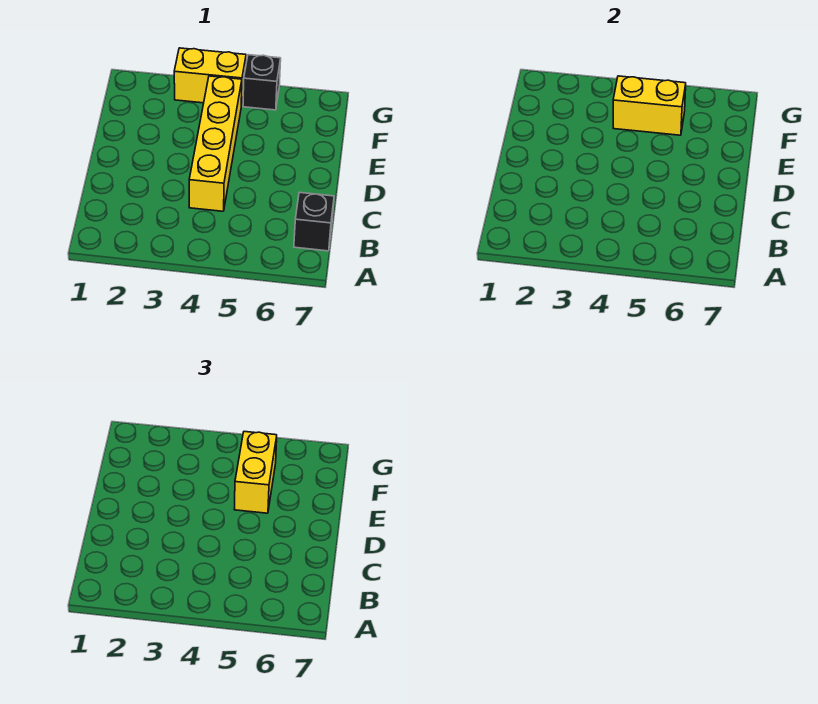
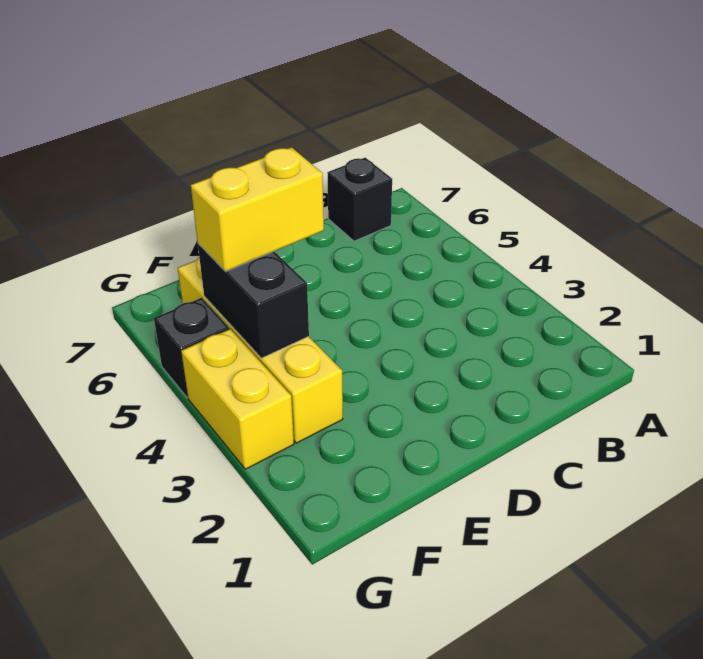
yellow brick C4:F4 level 1 -> yellow brick F3:F6 level 1
yellow brick F4:F5 level 2 -> black brick F4:F5 level 2

